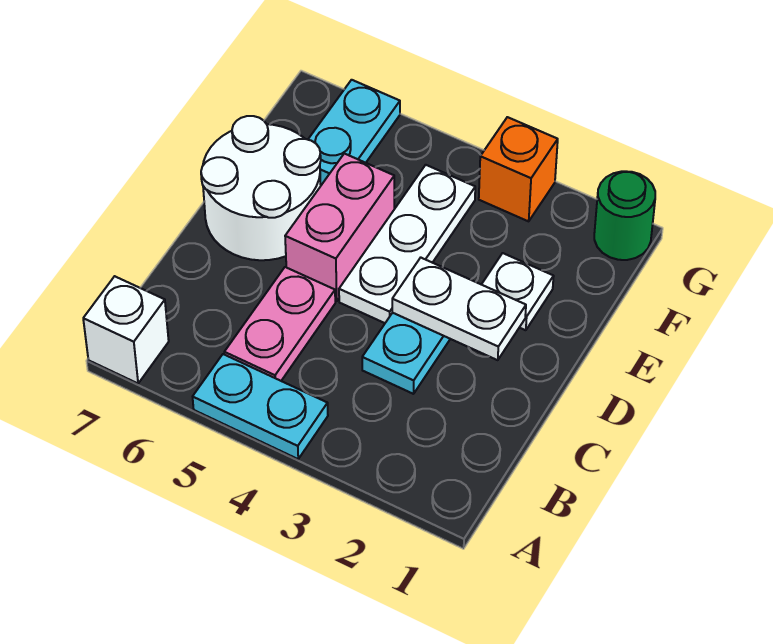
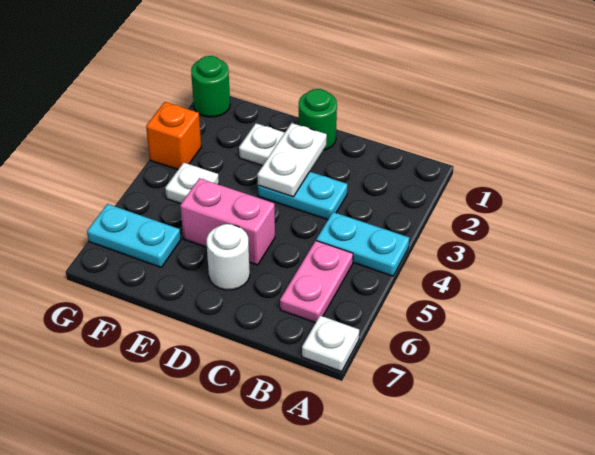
cyan plate A4:A5 level 1 -> cyan plate A4:B4 level 1
white brick A7 level 1 -> white plate A7 level 1
pink plate B5:C5 level 1 -> pink plate B5:B6 level 1
none -> green round brick D1 level 1
white plate D4:F4 level 1 -> white plate F4 level 1
white round brick D6:E7 level 1 -> white round brick D6 level 1

